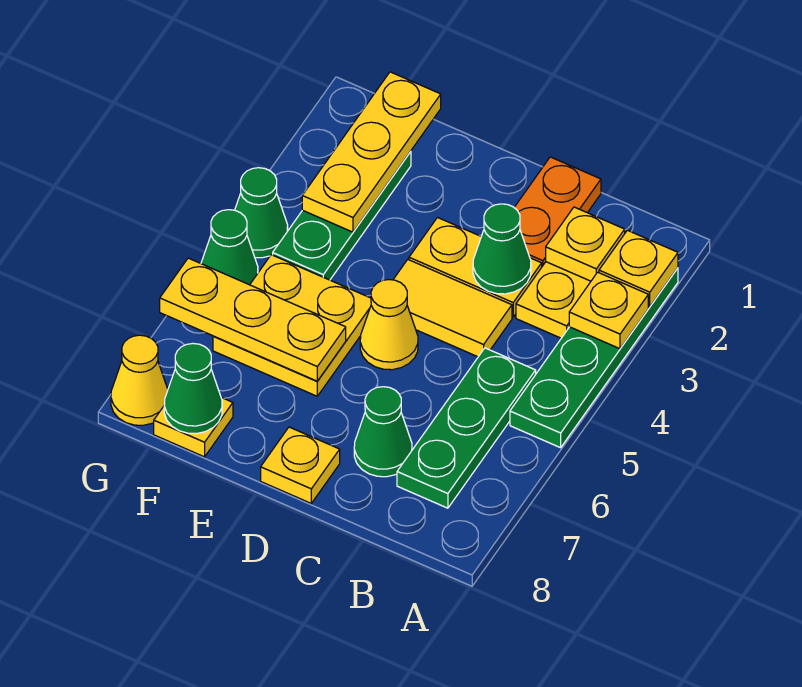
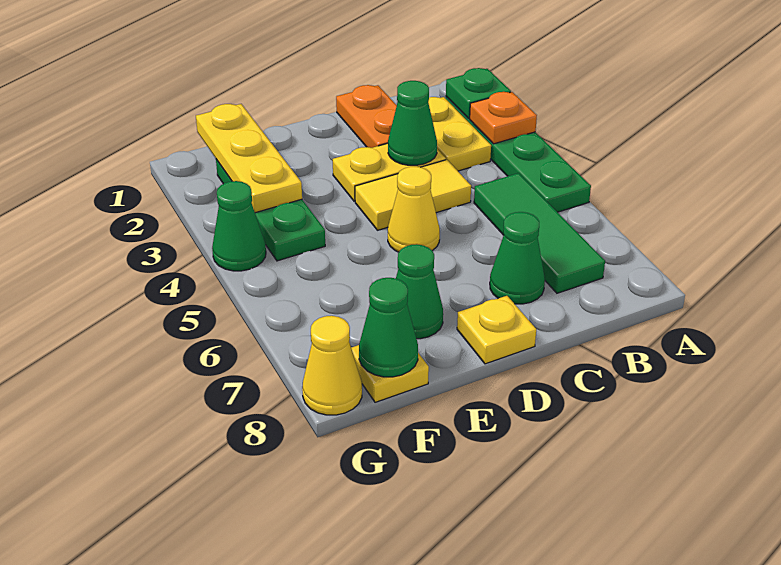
yellow plate A2 level 2 -> green plate A2 level 2
yellow plate A3 level 2 -> orange plate A3 level 2
yellow plate B2 level 2 -> none
green plate B5:B7 level 1 -> green tile B5:B7 level 1
yellow plate E5:F6 level 1 -> none
yellow plate E6:G6 level 2 -> none
green cone G5 level 1 -> green cone E7 level 1

